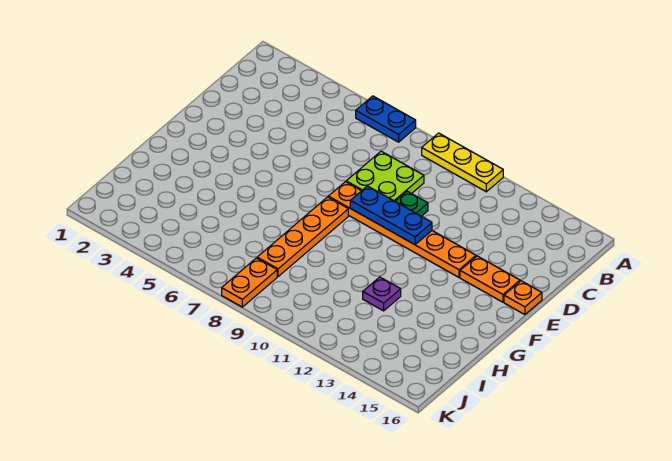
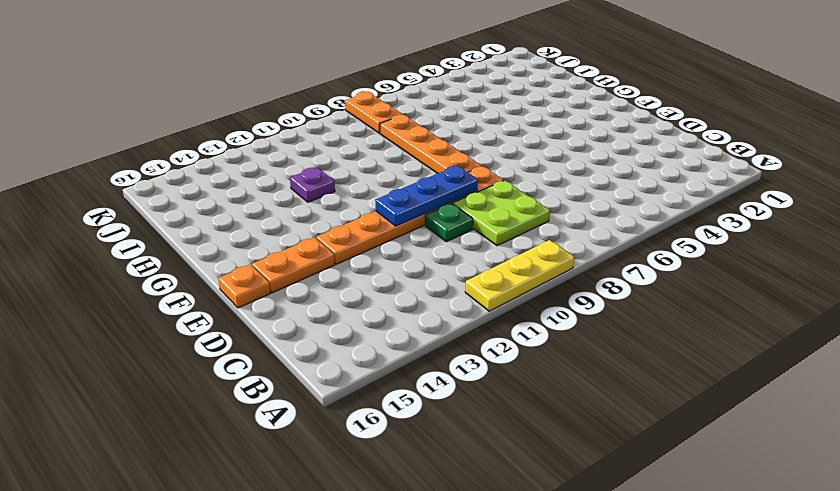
blue plate A6:A7 level 1 -> none

